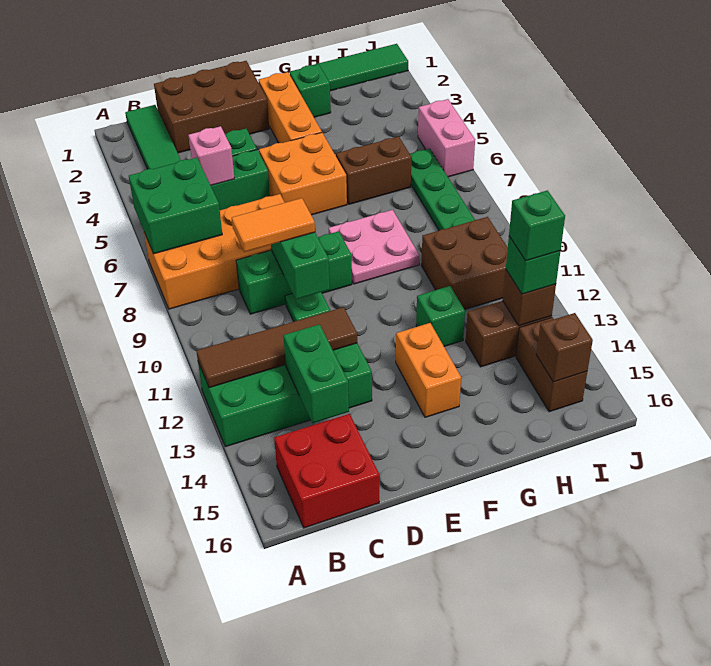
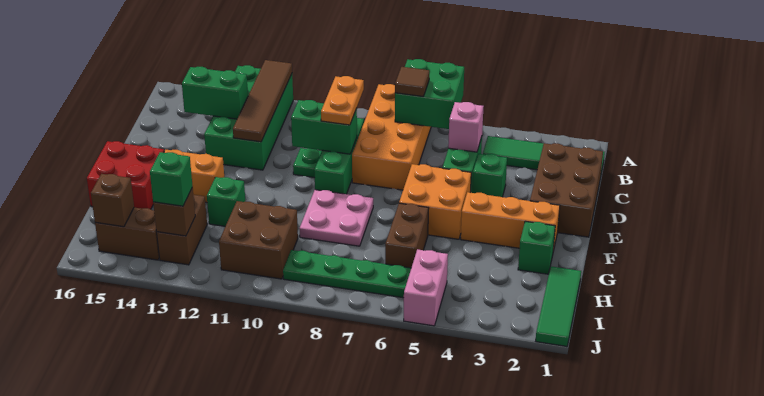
none -> brown tile B7 level 3
red brick B15:C16 level 1 -> red brick F15:G16 level 1
orange tile C9:D9 level 3 -> orange plate C9:D9 level 3
green brick I13 level 4 -> none
pink brick J5:J6 level 1 -> pink brick I5:J5 level 1

